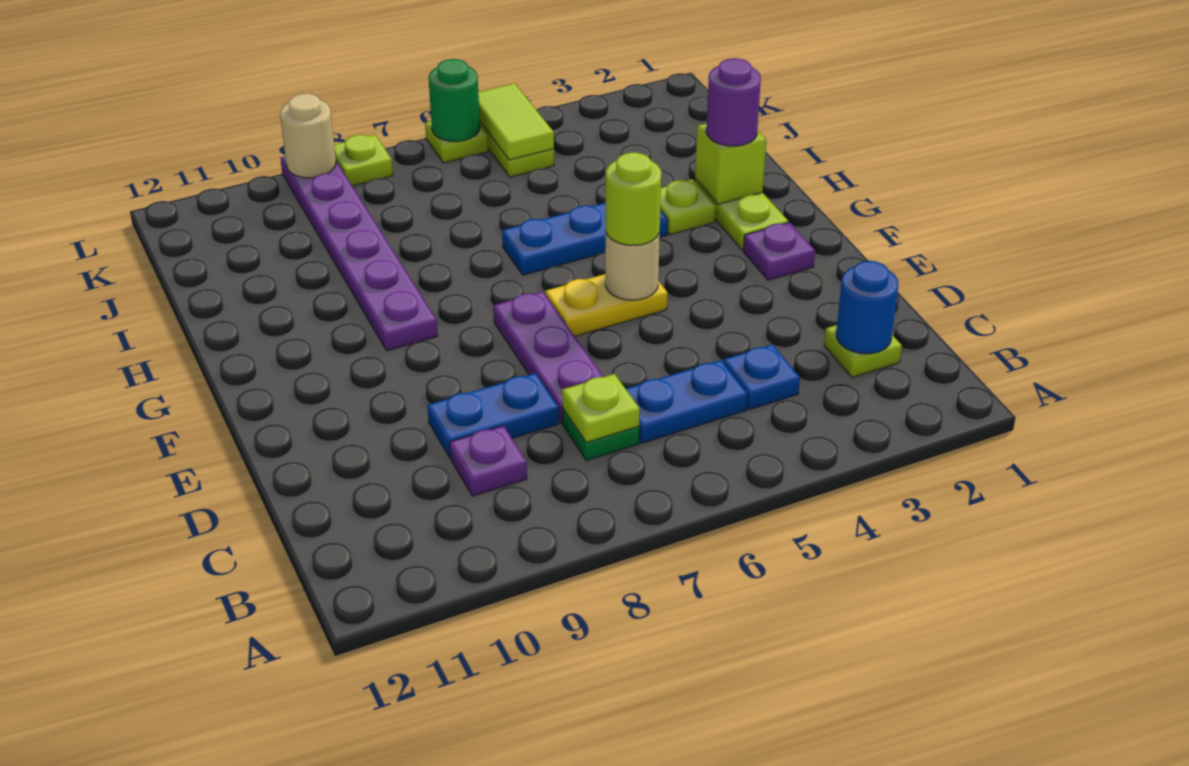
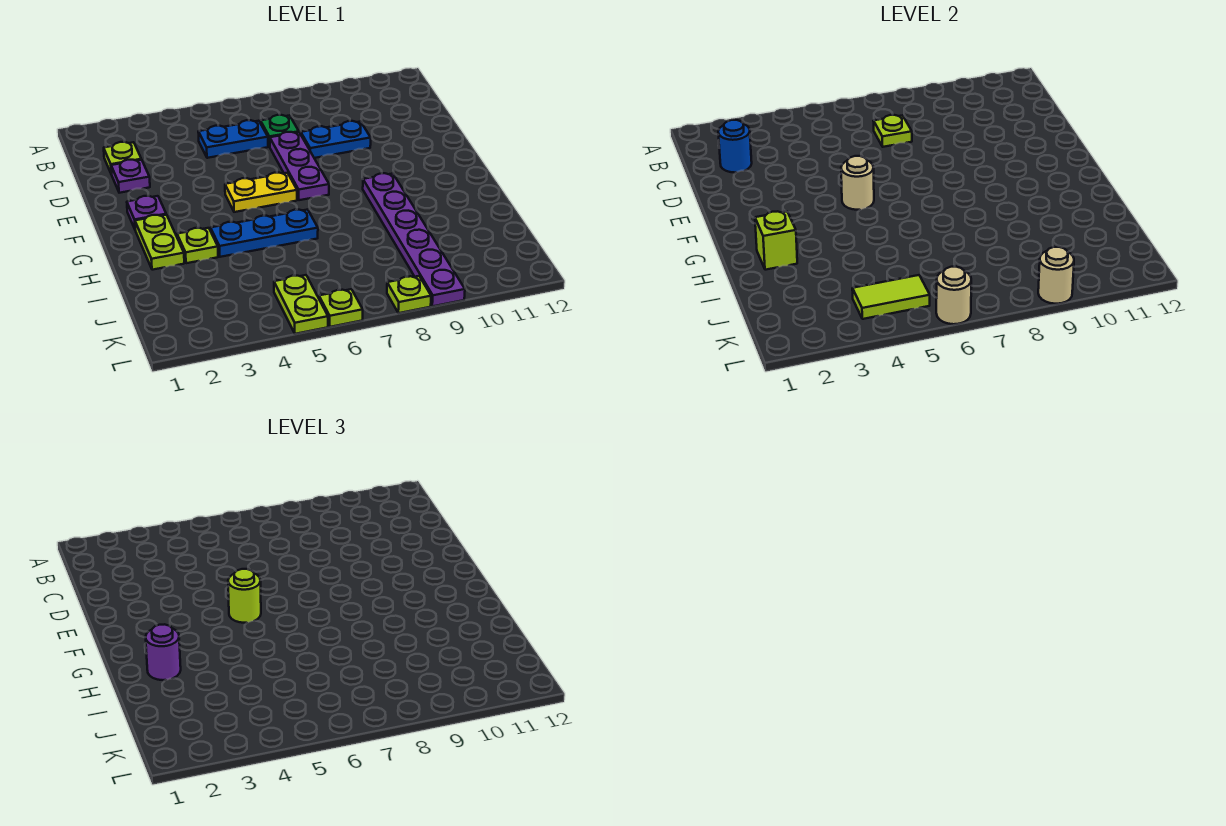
blue plate C4 level 1 -> none
purple plate C9 level 1 -> purple plate D2 level 1
lime tile K5:L5 level 2 -> lime tile K4:K5 level 2
green round brick L6 level 2 -> tan round brick L6 level 2

